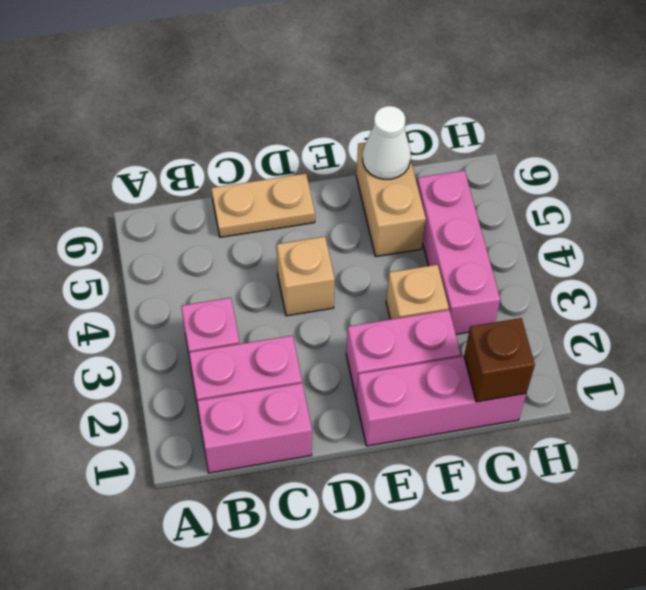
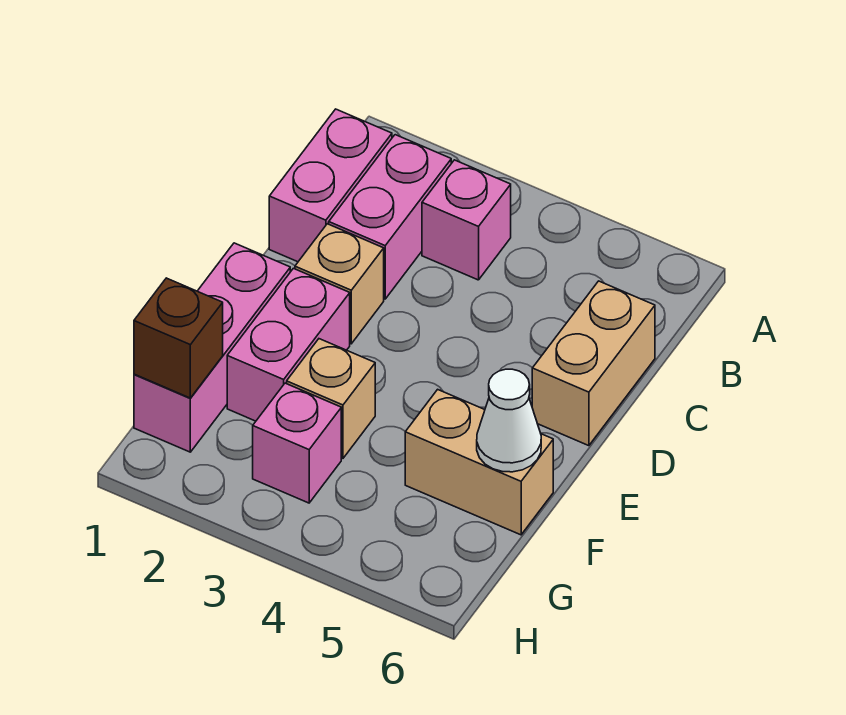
tan plate C6:D6 level 1 -> tan brick C6:D6 level 1
tan brick D4 level 1 -> tan brick D2 level 1
pink brick G3:G5 level 1 -> pink brick G3 level 1

